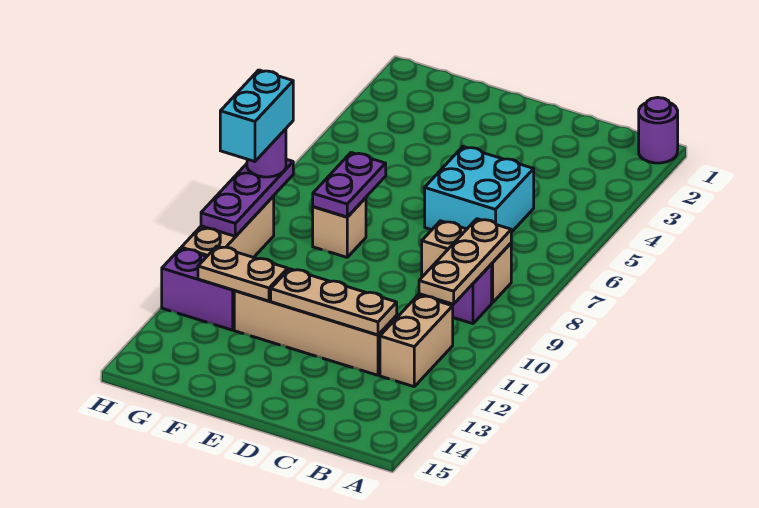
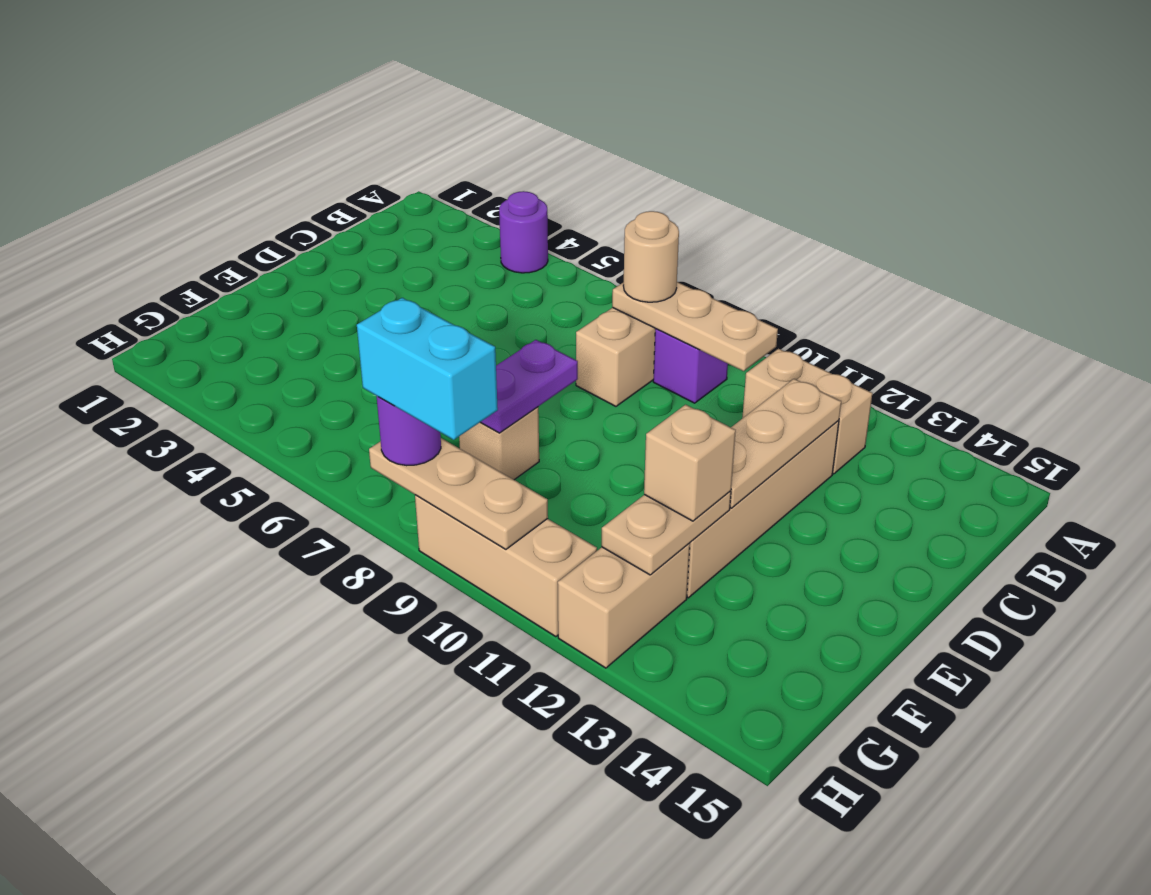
purple round brick A1 level 1 -> purple round brick A4 level 1
none -> tan round brick B8 level 3
cyan brick C5:D6 level 1 -> none
purple plate F7:F8 level 2 -> purple plate E8:F8 level 2
none -> tan brick F12 level 3
purple brick G12:H12 level 1 -> tan brick G12:H12 level 1
purple plate H8:H10 level 2 -> tan plate H8:H10 level 2

